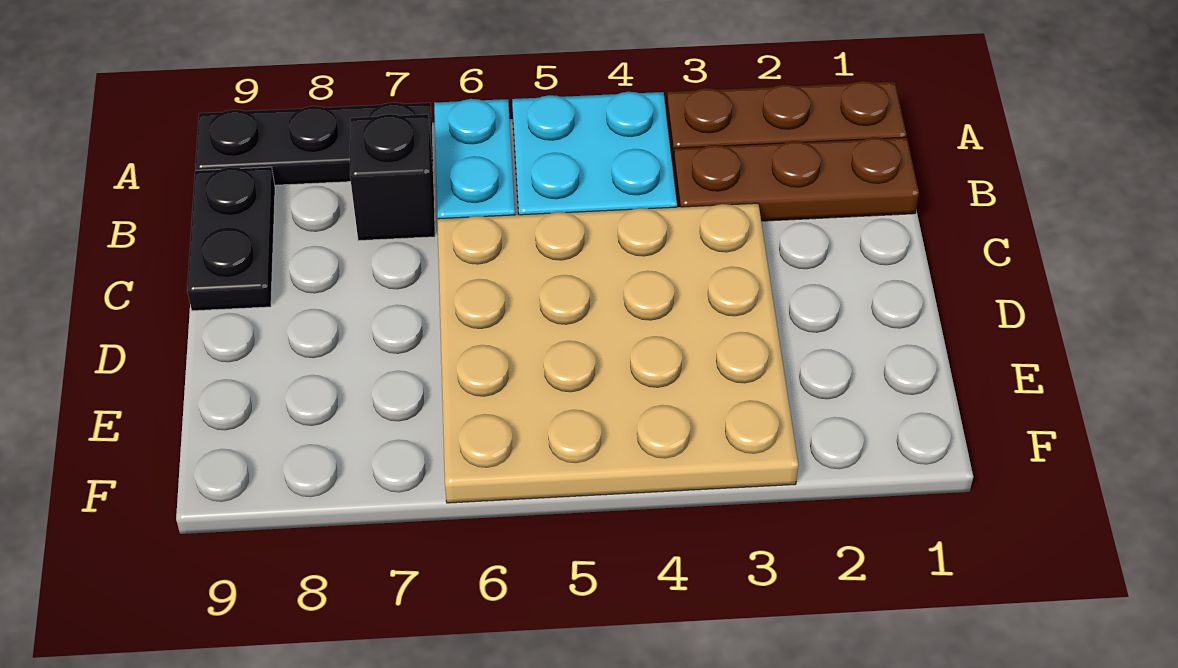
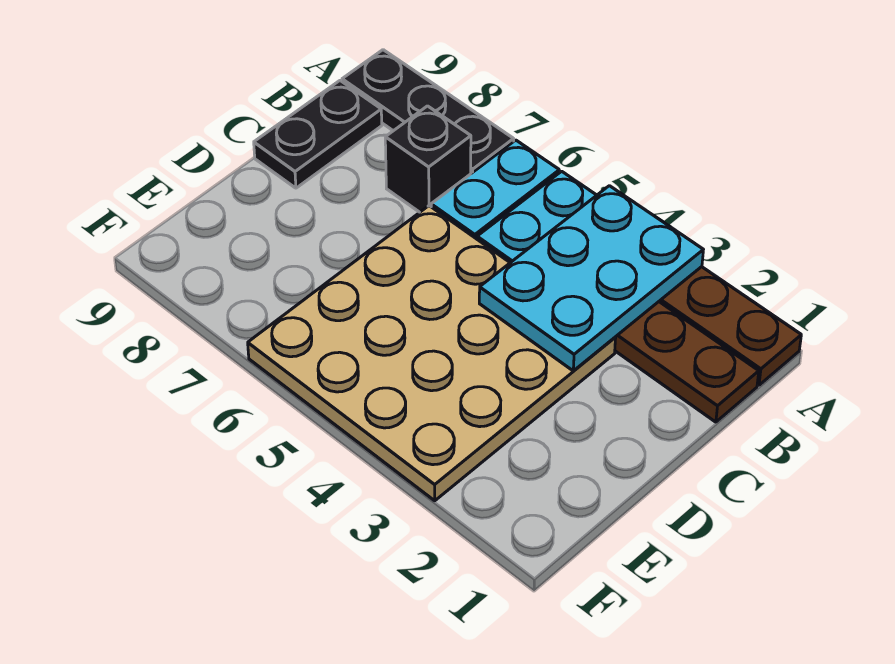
none -> cyan plate A3:C4 level 2

